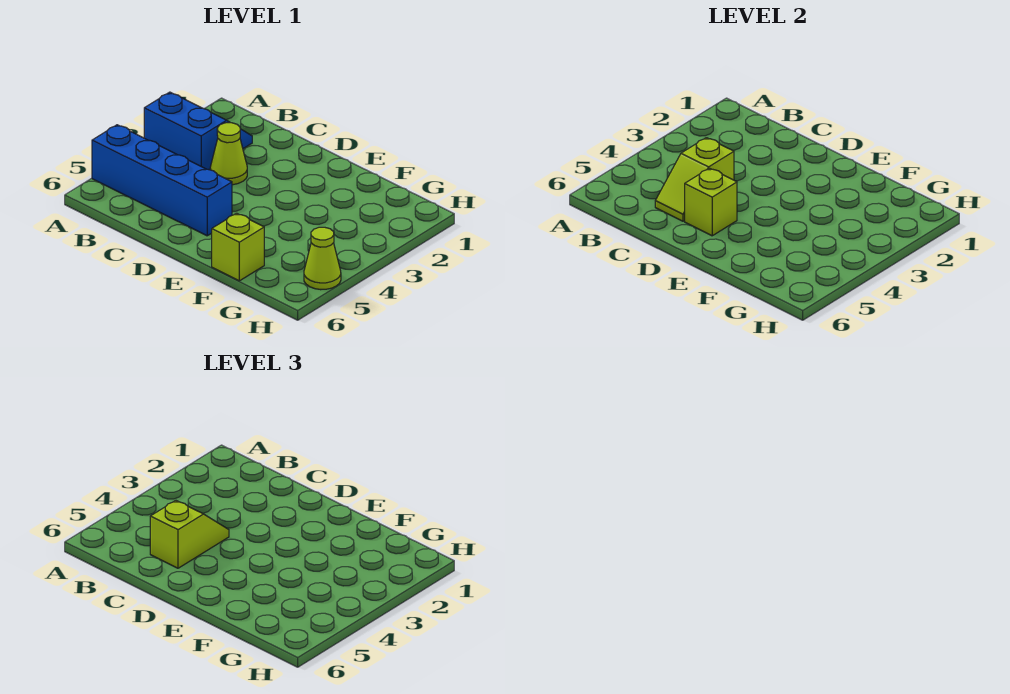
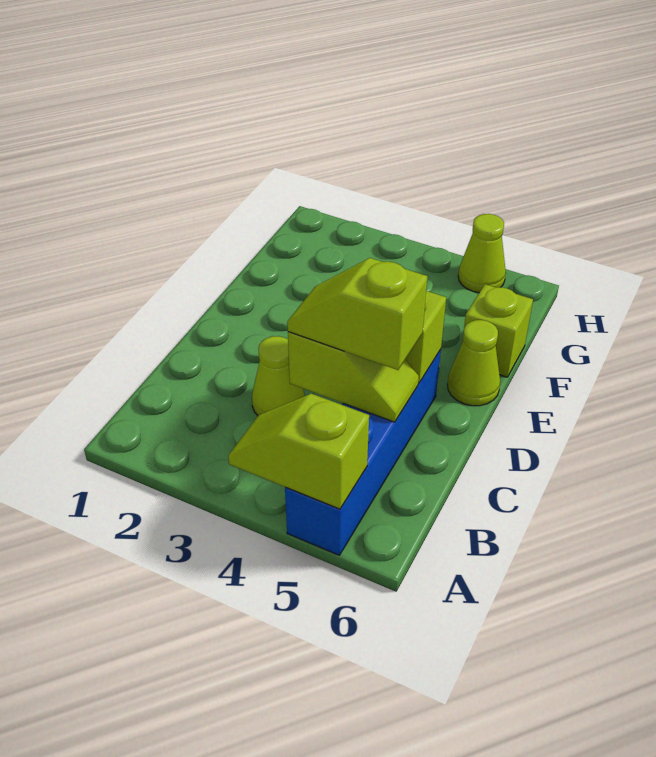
blue slope A2:B3 level 1 top 3 -> none
none -> lime slope A4:A5 level 2 top 5
none -> lime cone E6 level 1

